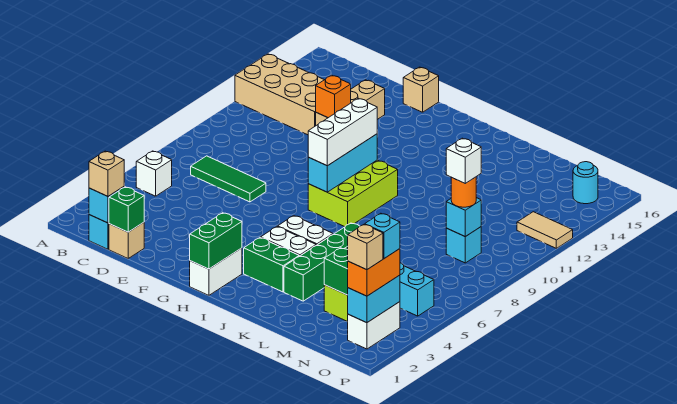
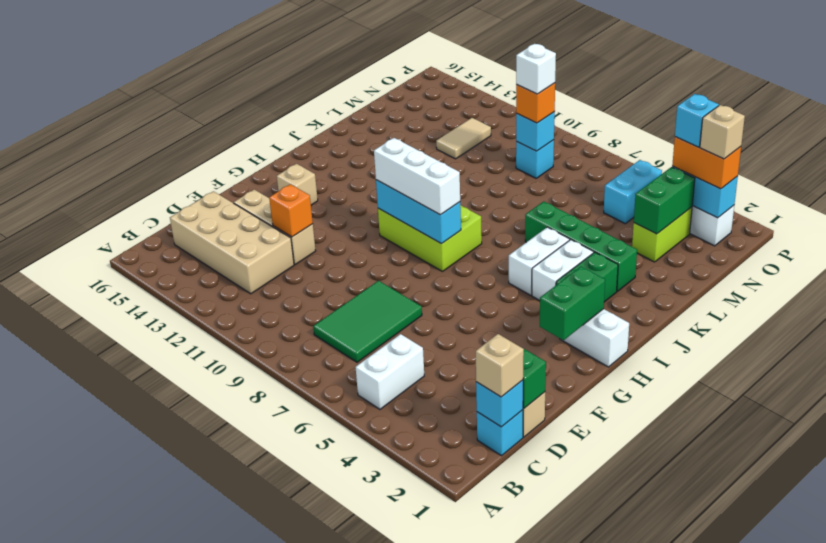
tan brick A12:D13 level 1 -> tan brick C12:D15 level 1
white brick B5 level 1 -> white brick B5:C5 level 1
green tile C7:E7 level 1 -> green tile C7:E8 level 1
tan brick F16 level 1 -> tan brick G14 level 1
green brick H1:H2 level 2 -> green brick G2:H2 level 2
orange round brick N9 level 3 -> orange brick N9 level 3
tan tile O12:P12 level 1 -> tan tile M12:N12 level 1
cyan round brick O15 level 1 -> none

